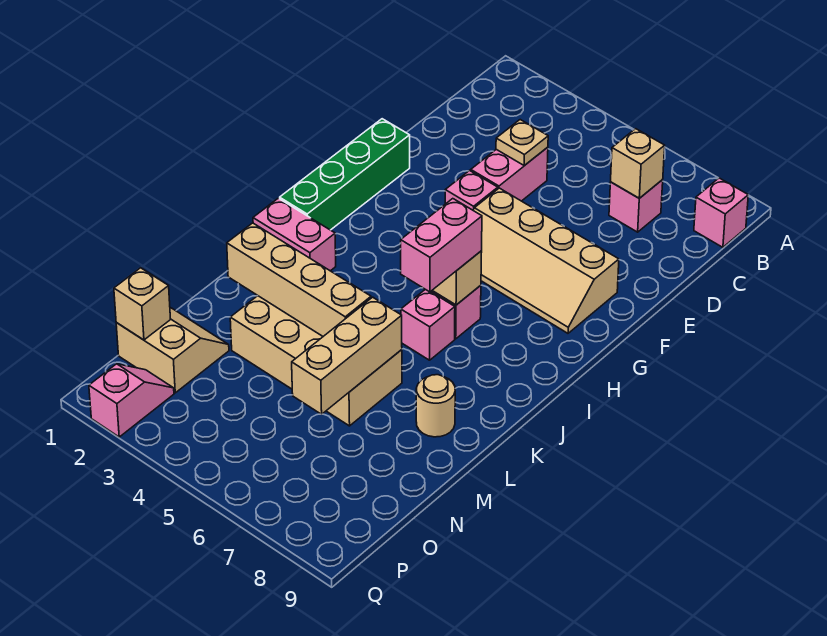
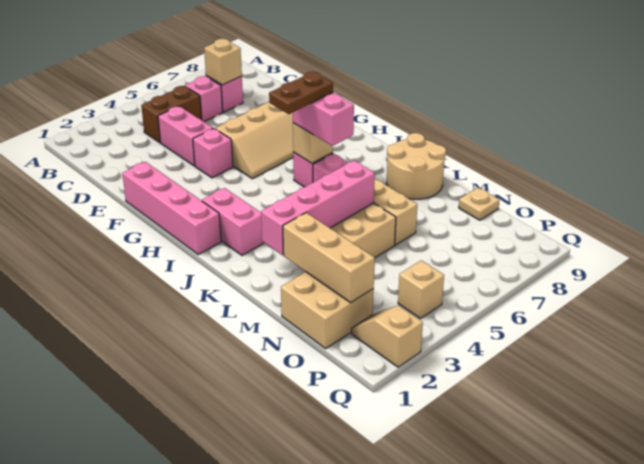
pink brick B9 level 1 -> pink brick C6 level 1
none -> brown brick C4:C5 level 1
tan plate D4 level 2 -> tan plate N9 level 1
green brick F1:I1 level 1 -> pink brick F1:I1 level 1
none -> brown plate I5:I6 level 4
pink brick J1:J2 level 1 -> pink brick I2:J2 level 1
tan brick L2:L5 level 2 -> pink brick L2:L5 level 2
tan brick L6:N6 level 2 -> tan brick M2:O2 level 2
tan round brick L8 level 1 -> tan round brick K8:L9 level 1
tan slope N1:O2 level 1 top O -> tan brick N1:O2 level 1
tan brick O1 level 2 -> tan brick P4 level 1
pink slope P2:Q2 level 1 top Q -> tan slope P2:Q2 level 1 top Q

